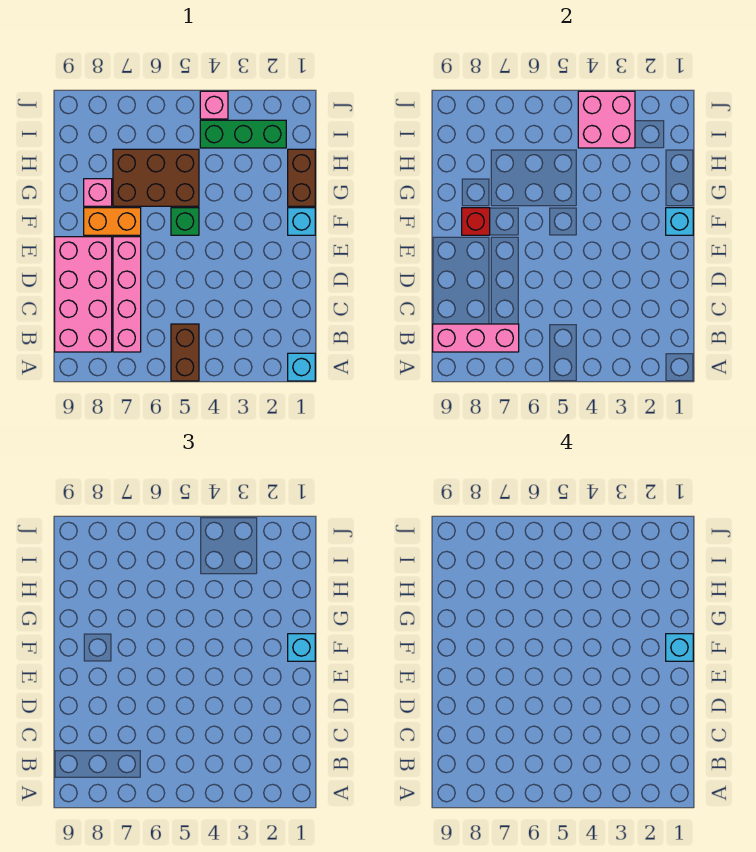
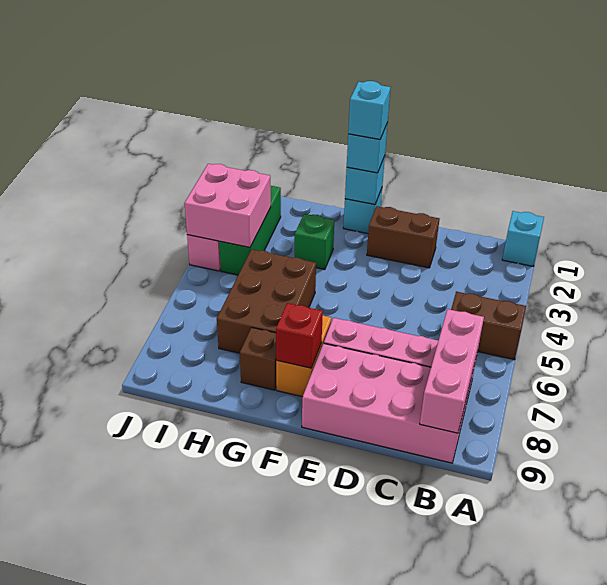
green brick F5 level 1 -> green brick G3 level 1
brown brick G1:H1 level 1 -> brown brick D2:E2 level 1
pink brick G8 level 1 -> brown brick G8 level 1

